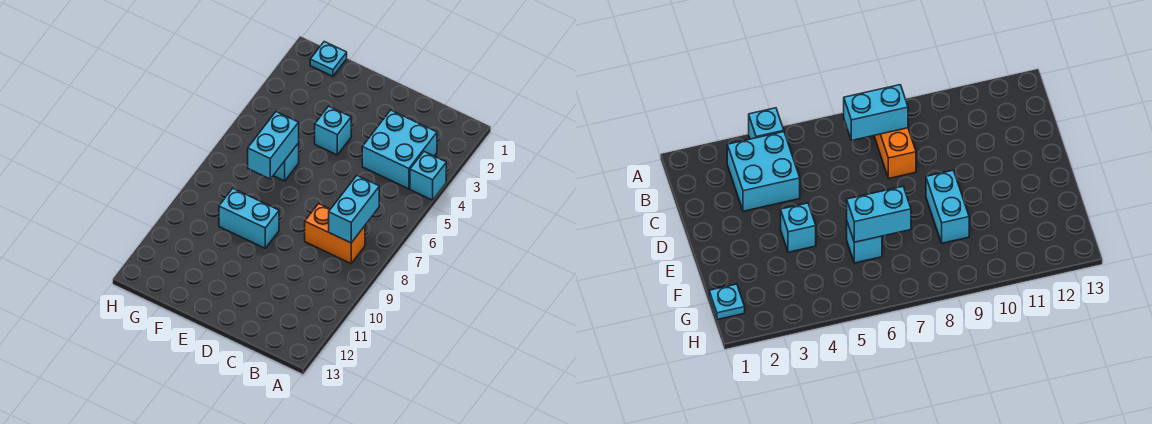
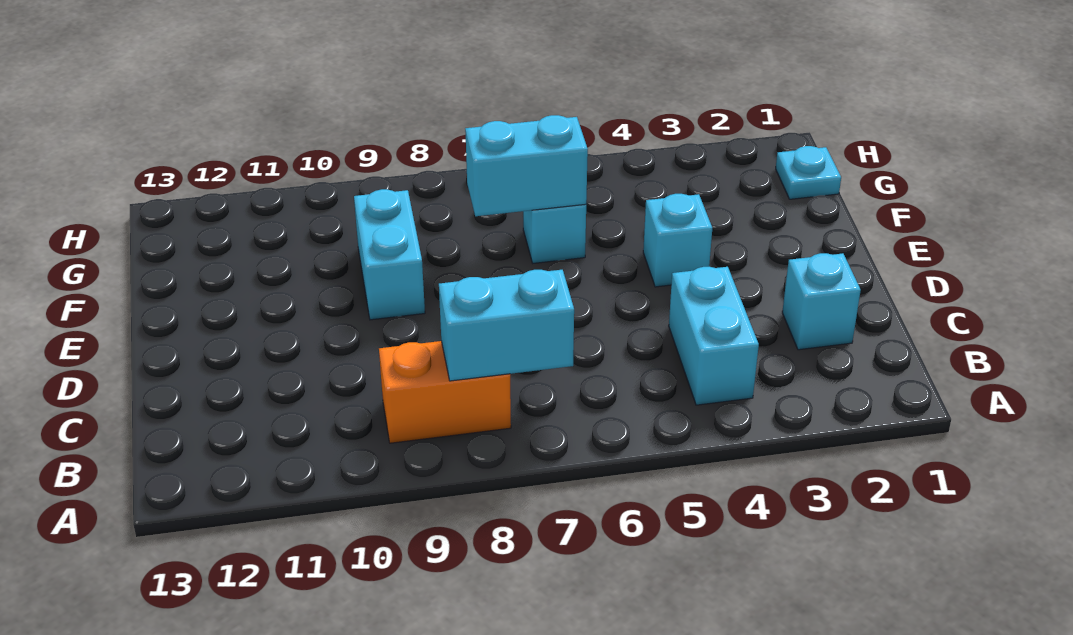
cyan brick A4 level 1 -> cyan brick C2 level 1
cyan brick B3:C4 level 1 -> cyan brick B4:C4 level 1
orange brick B8:C8 level 1 -> orange brick B8:B9 level 1

